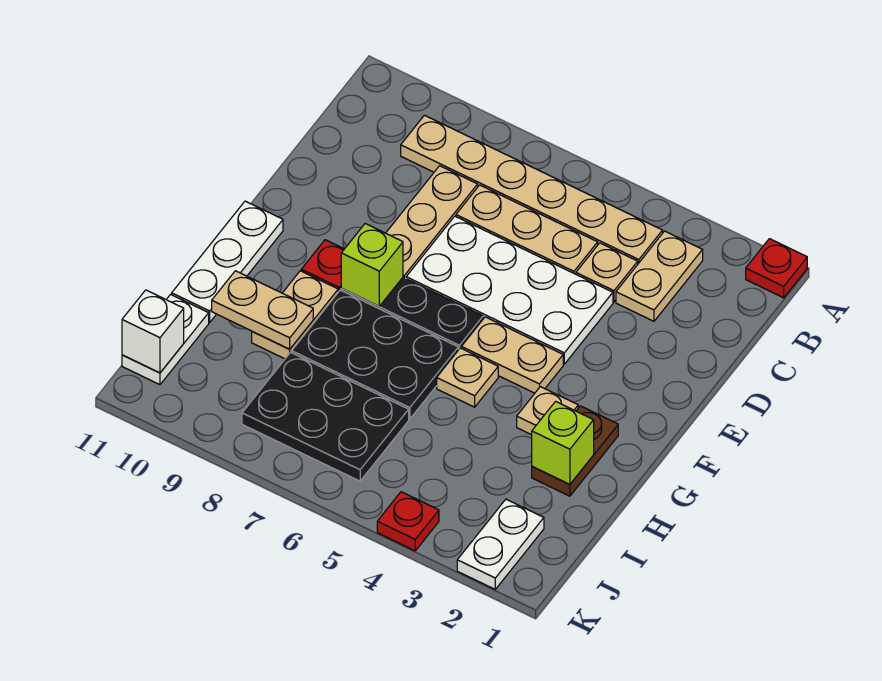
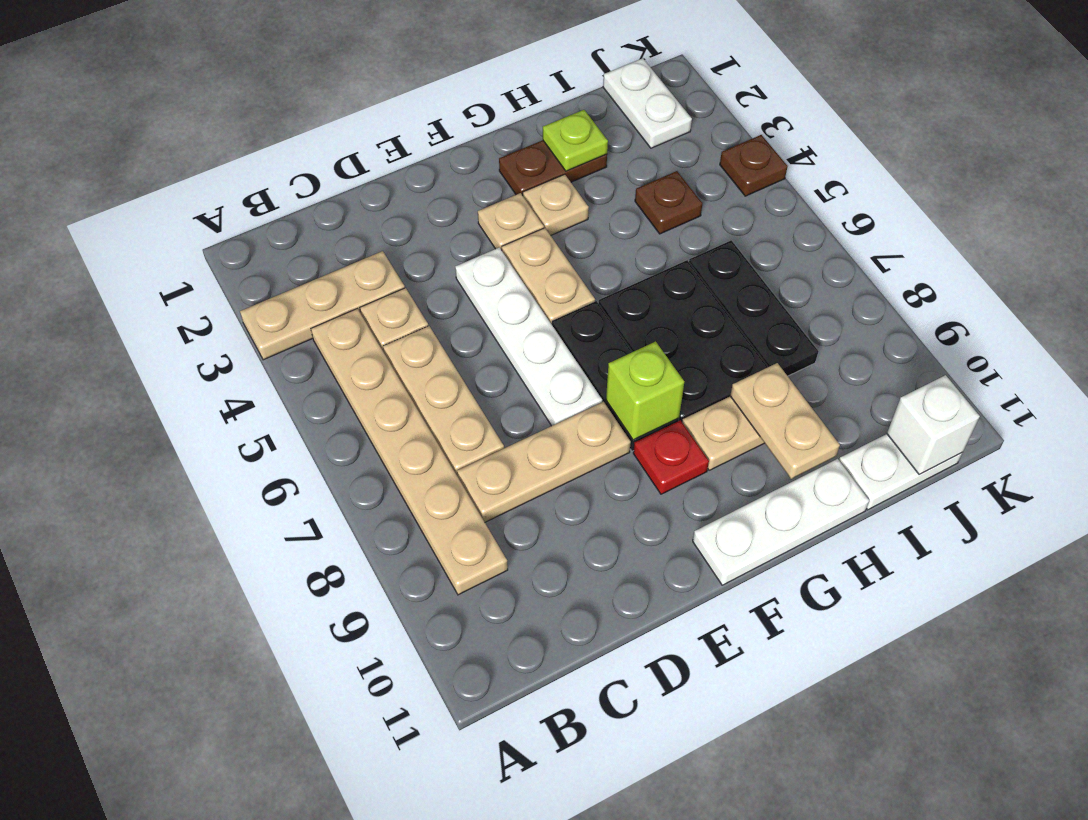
red plate A1 level 1 -> none
tan plate B3:C3 level 1 -> tan plate A3:C3 level 1
white plate D4:E7 level 1 -> white plate E4:E7 level 1
tan plate G5 level 1 -> tan plate F3 level 1
lime brick H2 level 2 -> lime plate H2 level 2
none -> brown plate I4 level 1
black plate I6:J8 level 1 -> black plate I6:I8 level 1
white plate J2:K2 level 1 -> white plate J1:J2 level 1
red plate K4 level 1 -> brown plate K4 level 1

